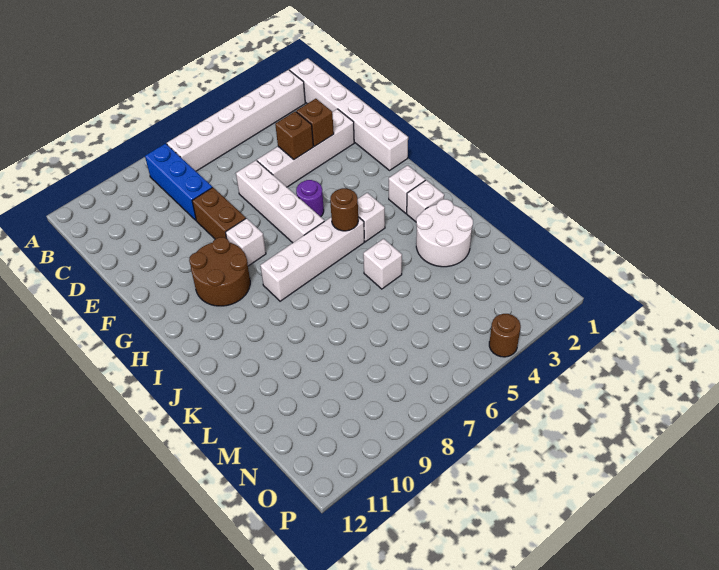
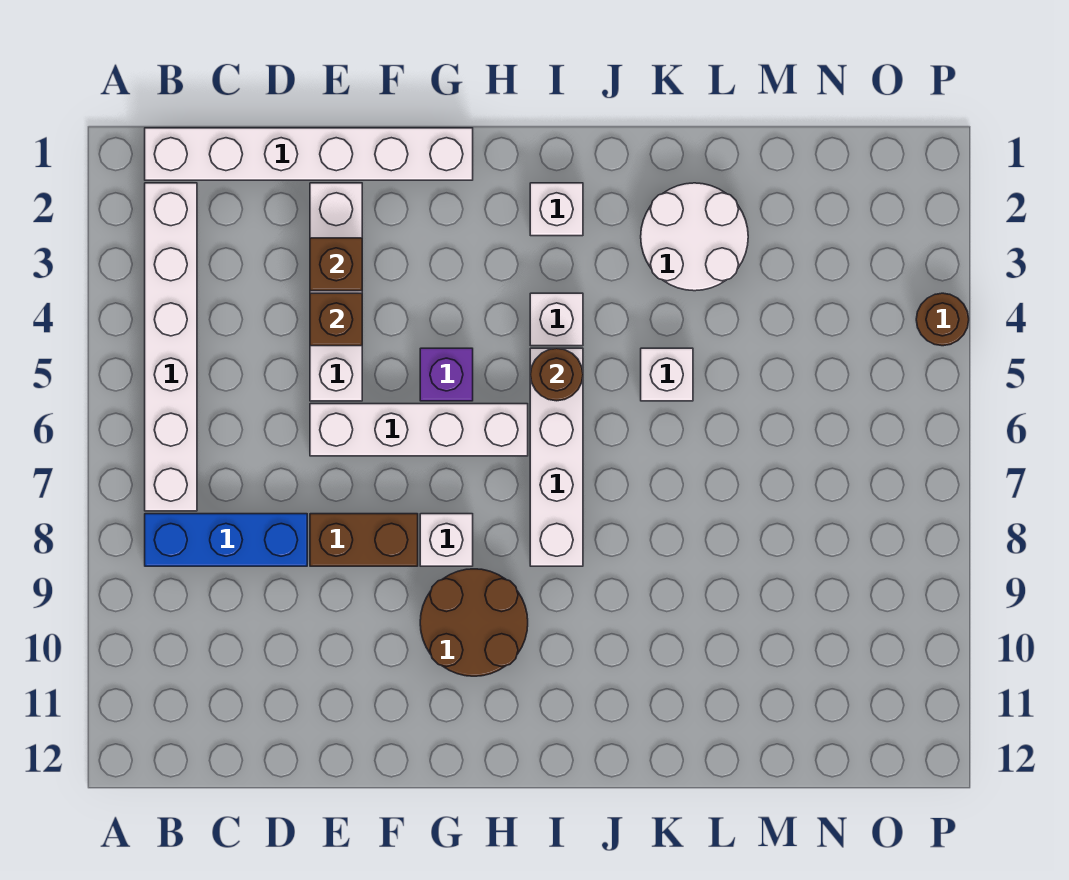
purple round brick G5 level 1 -> purple brick G5 level 1
white brick J2 level 1 -> none

